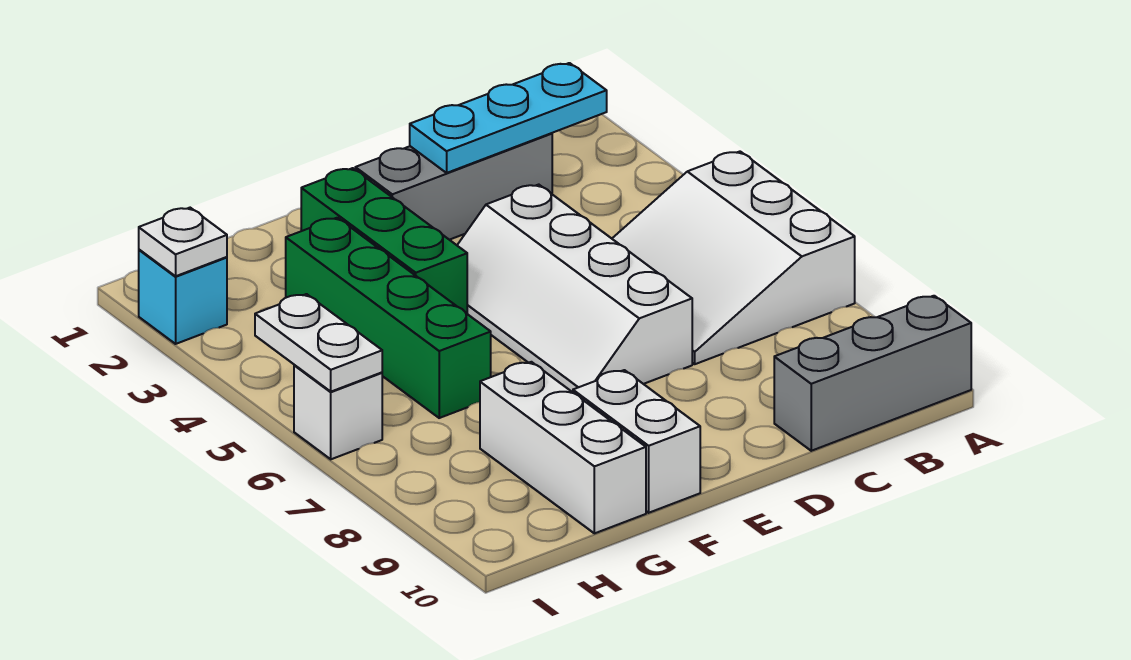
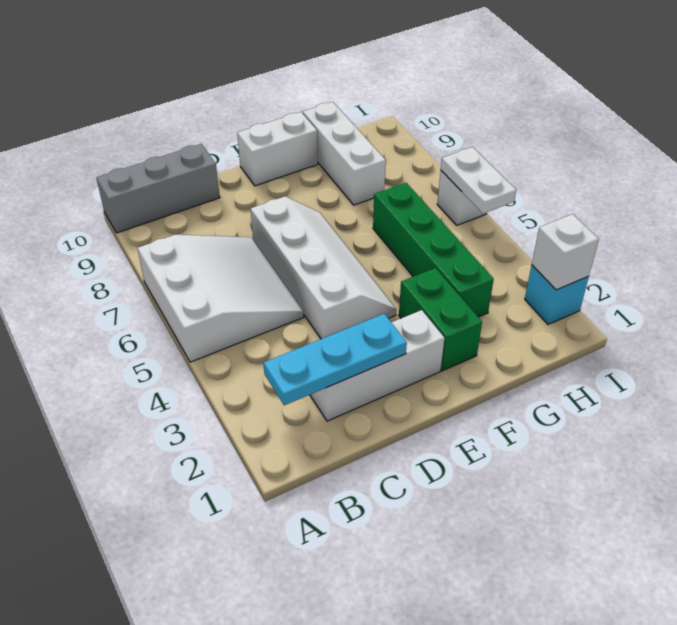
grey brick C2:E2 level 1 -> white brick C2:E2 level 1
green brick F2:F4 level 1 -> green brick F2:F3 level 1
white brick F9:F10 level 1 -> white brick E10:F10 level 1
white plate I2 level 2 -> white brick I2 level 2

